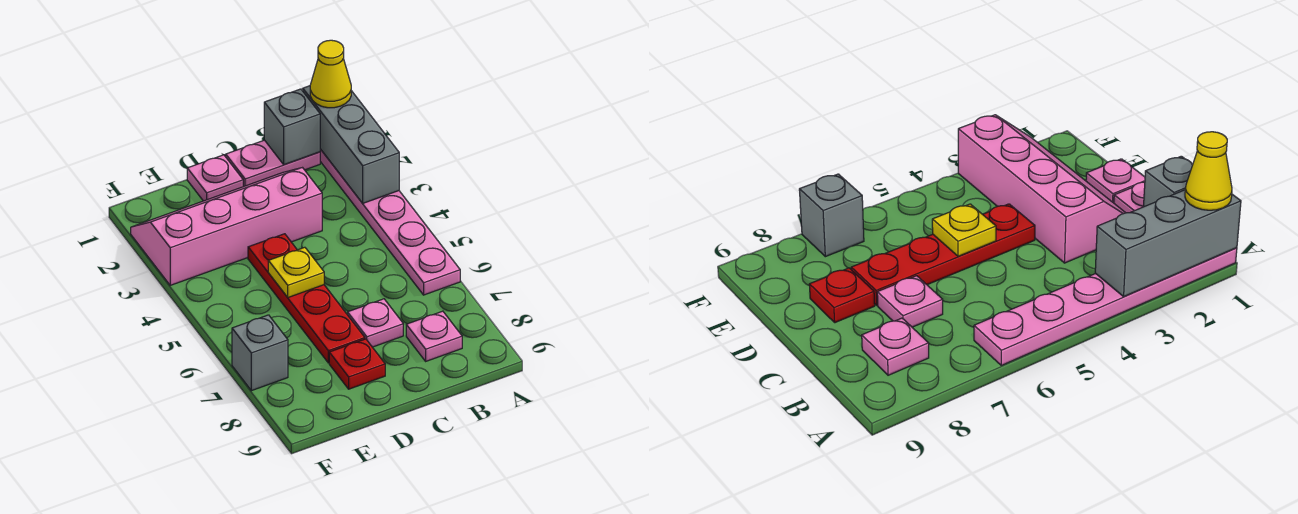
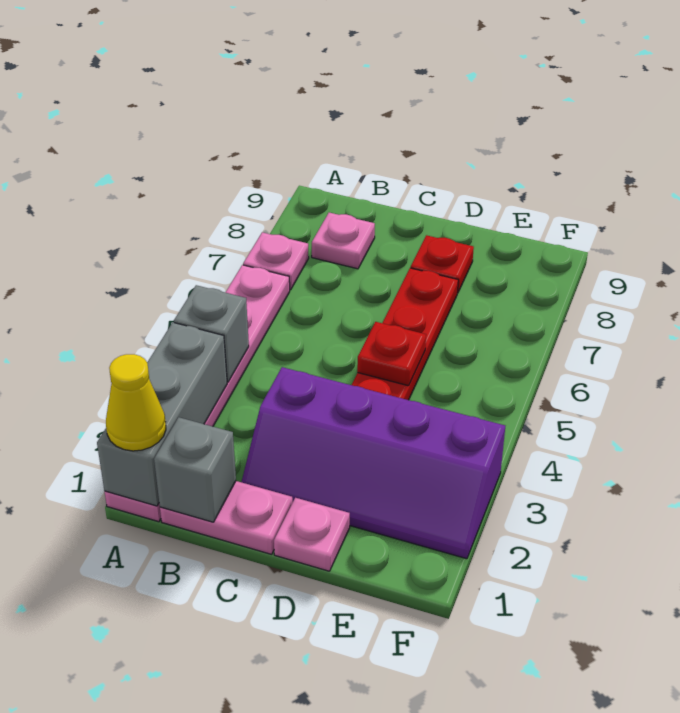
pink slope C2:F3 level 1 top 3 -> purple slope C2:F3 level 1 top 3
pink plate C7 level 1 -> pink plate A7 level 1
yellow plate D5 level 2 -> red plate D5 level 2
grey brick F7 level 1 -> grey brick A4 level 2

